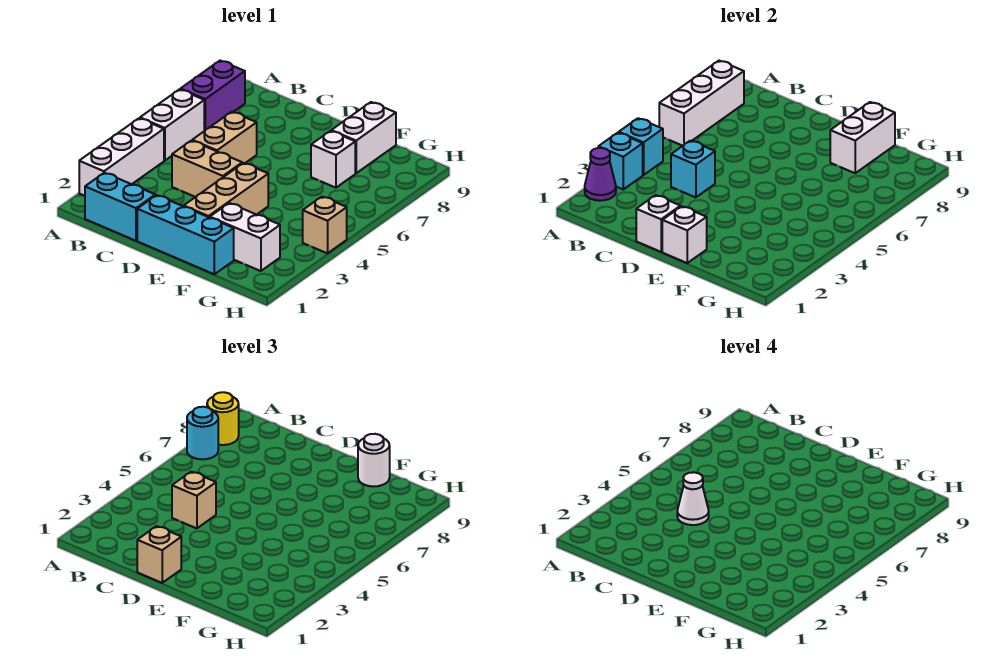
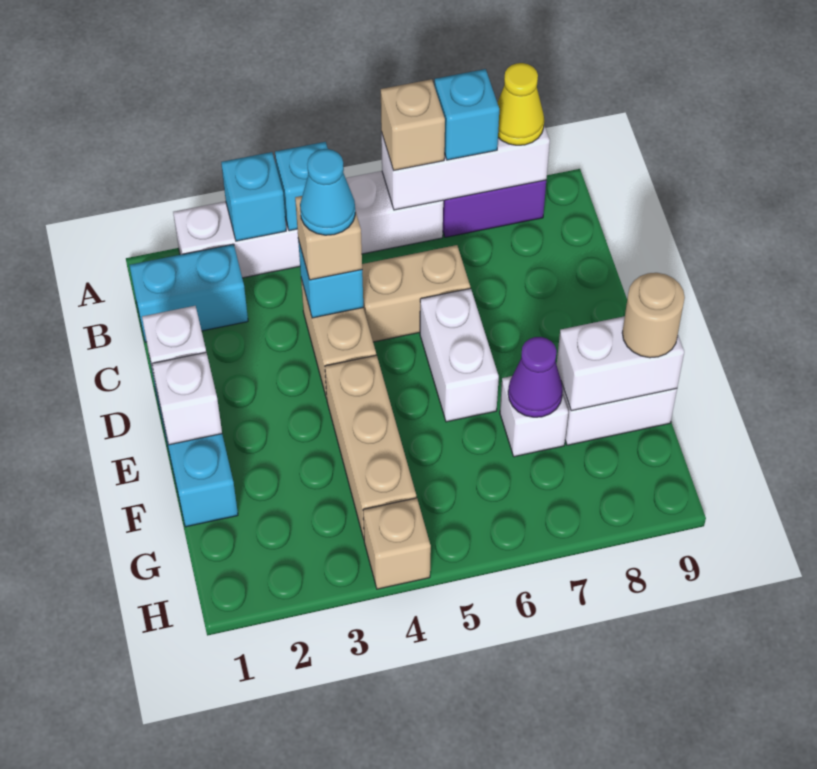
purple cone A2 level 2 -> purple cone F7 level 2
cyan round brick A7 level 3 -> cyan brick A7 level 3
yellow round brick A8 level 3 -> yellow cone A8 level 3
cyan brick B1:C1 level 1 -> cyan brick B1:B2 level 1
white cone C4 level 4 -> cyan cone C4 level 4
tan brick D1 level 3 -> tan brick A6 level 3
tan brick E2:E4 level 1 -> tan brick E4:G4 level 1
white brick F2:G2 level 1 -> white brick D6:E6 level 1
white round brick F9 level 3 -> tan round brick F9 level 3

